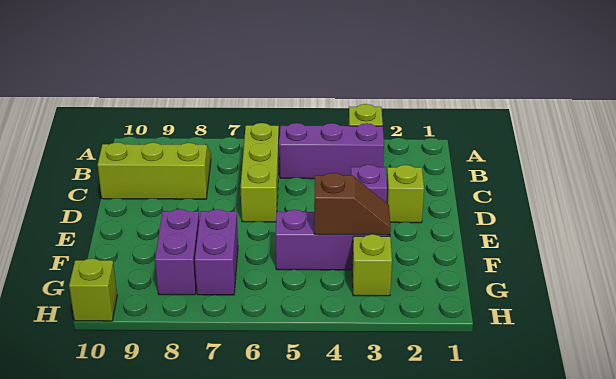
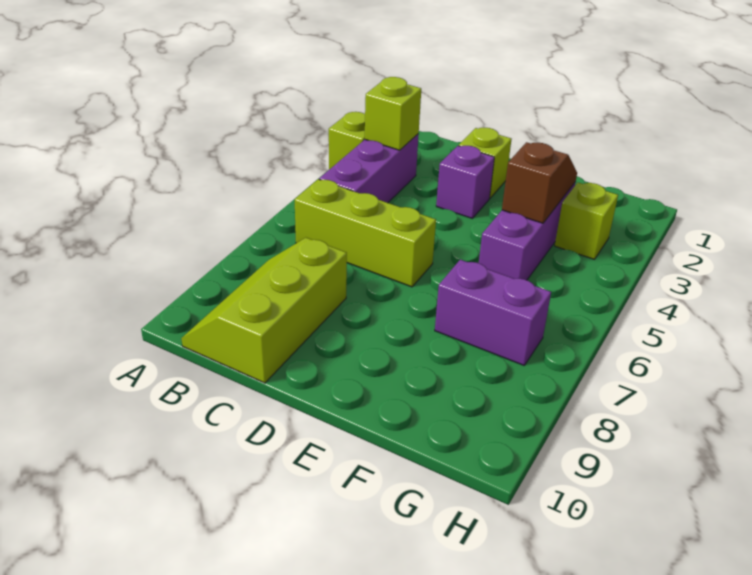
purple brick F8:G8 level 1 -> none
lime brick H10 level 1 -> lime brick B3 level 2

